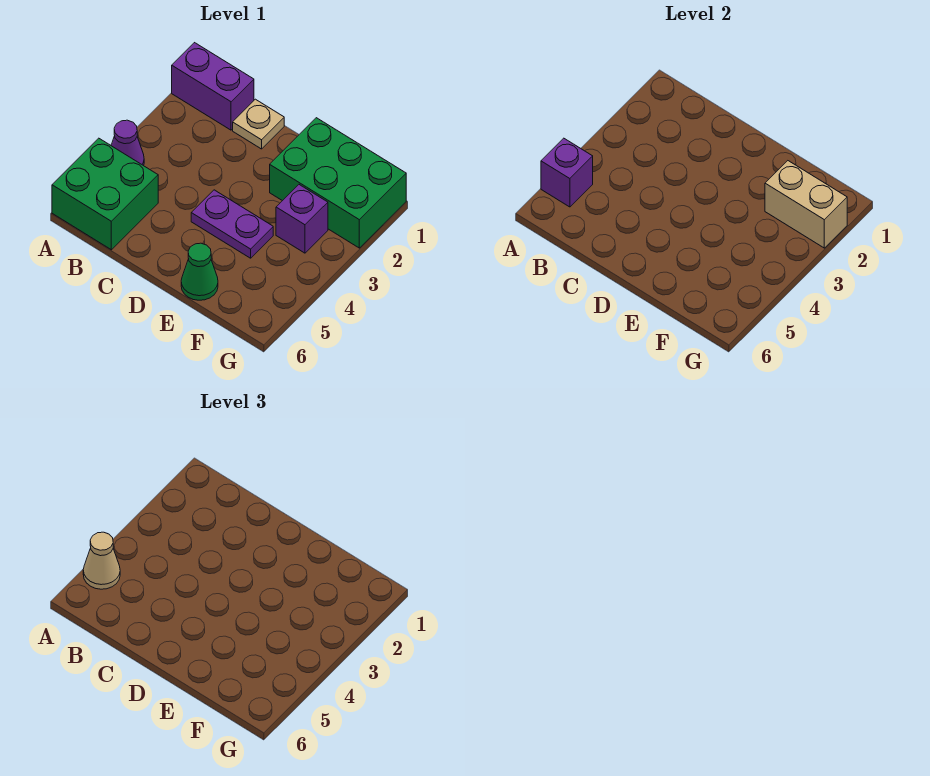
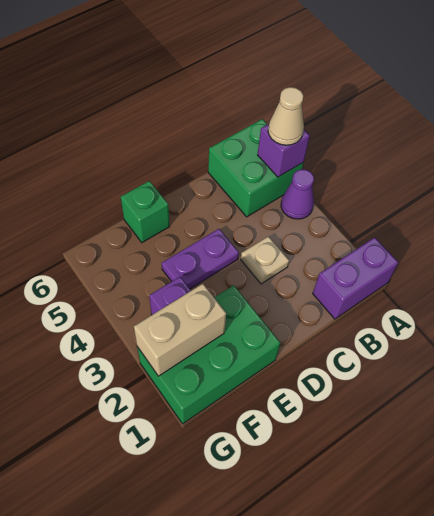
tan plate C1 level 1 -> tan plate C3 level 1
green cone E6 level 1 -> green brick E6 level 1

